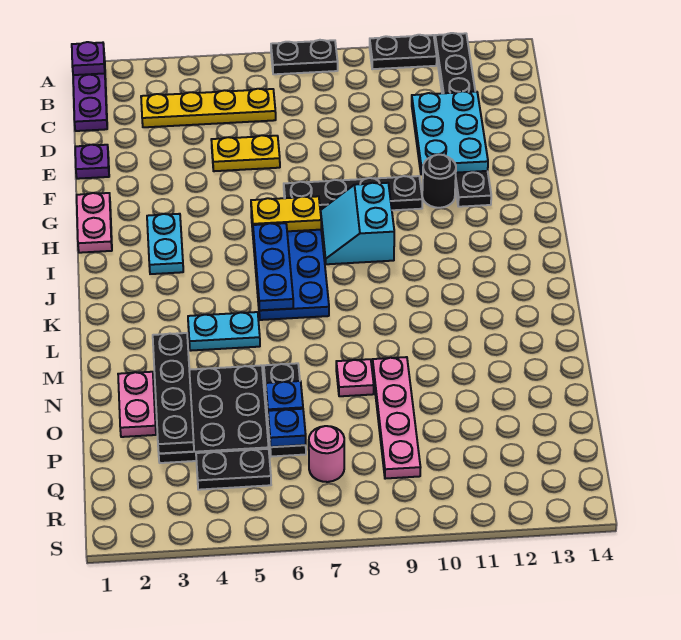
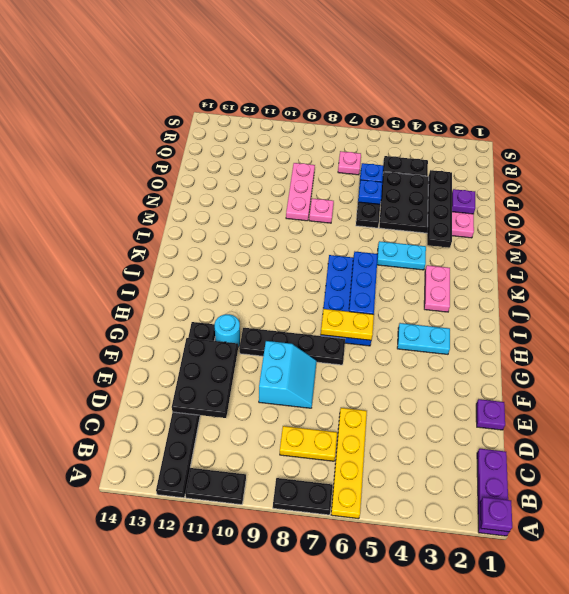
yellow plate C3:C6 level 1 -> yellow plate A6:D6 level 1
cyan plate D11:F12 level 2 -> black plate D11:F12 level 2
yellow plate E5:E6 level 1 -> yellow plate C7:C8 level 1
pink plate G1:H1 level 1 -> pink plate J3:K3 level 1
black round brick G11 level 1 -> cyan round brick G11 level 1
cyan plate H3:I3 level 1 -> cyan plate H3:H4 level 1
cyan slope H8:I9 level 1 top 9 -> cyan slope E8:F9 level 1 top 9
pink plate N9:Q9 level 1 -> pink plate N9:P9 level 1
none -> purple plate O2 level 2
pink round brick Q7 level 1 -> pink plate Q7 level 1

